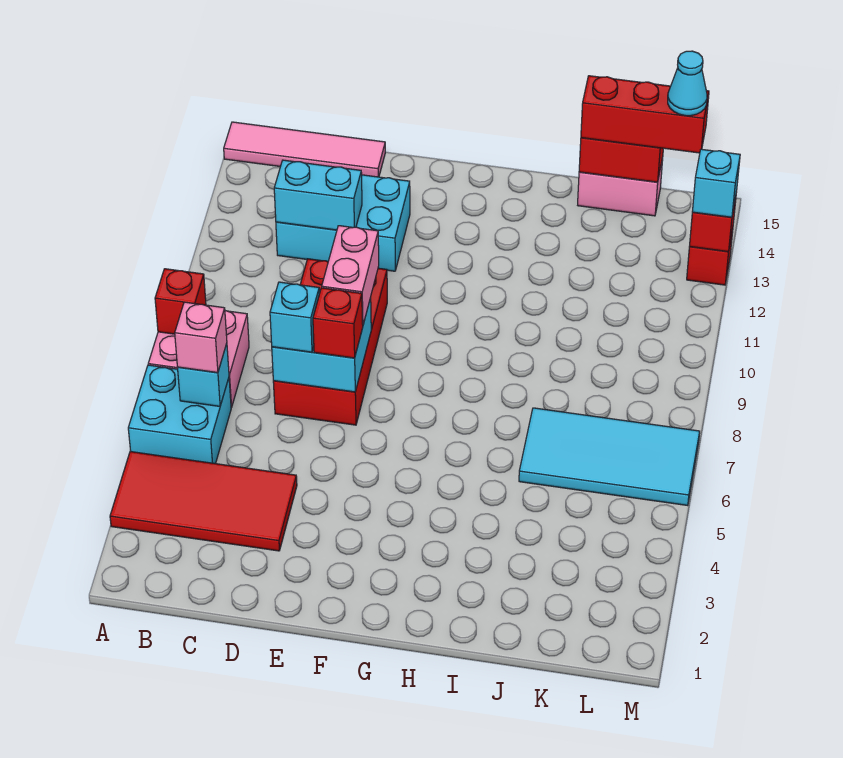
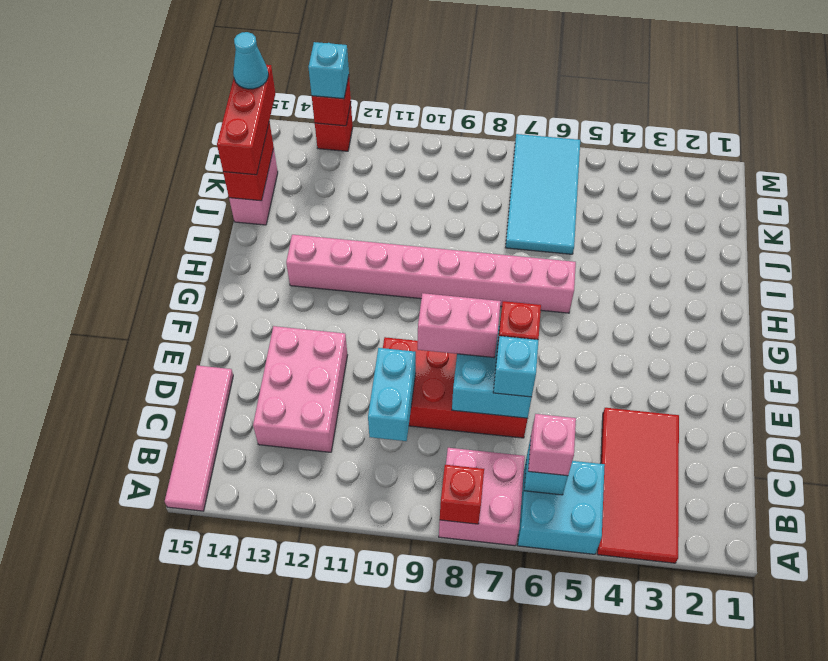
cyan brick C12:E13 level 1 -> pink brick C12:E13 level 1
cyan brick C12:D12 level 2 -> cyan brick C10:D10 level 2
none -> pink brick H6:H13 level 1

